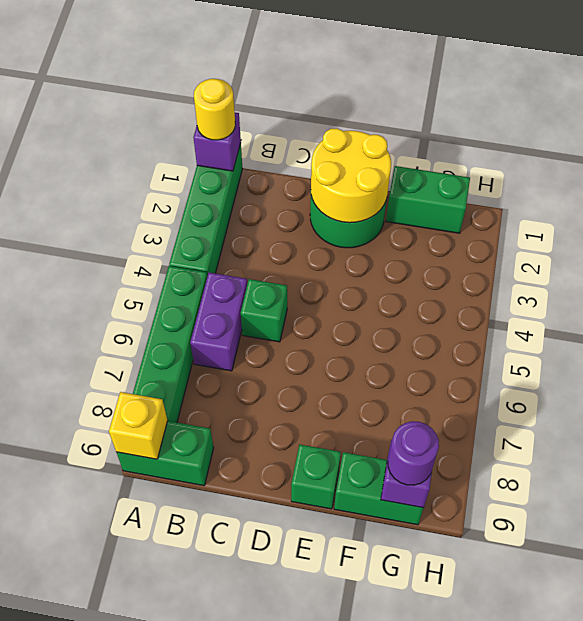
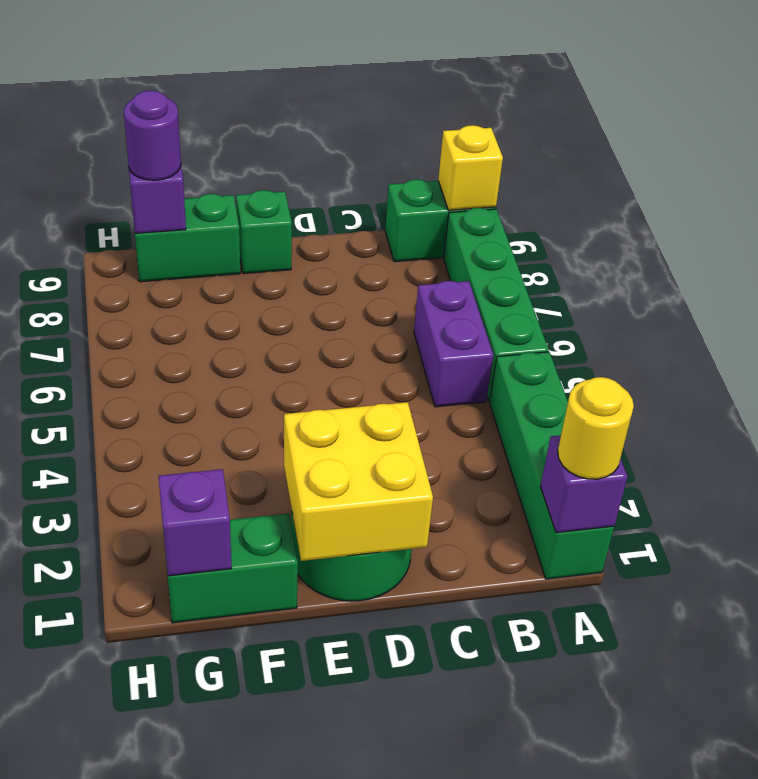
green brick C5 level 1 -> none
yellow round brick D1:E2 level 2 -> yellow brick D1:E2 level 2
none -> purple brick G1 level 2

